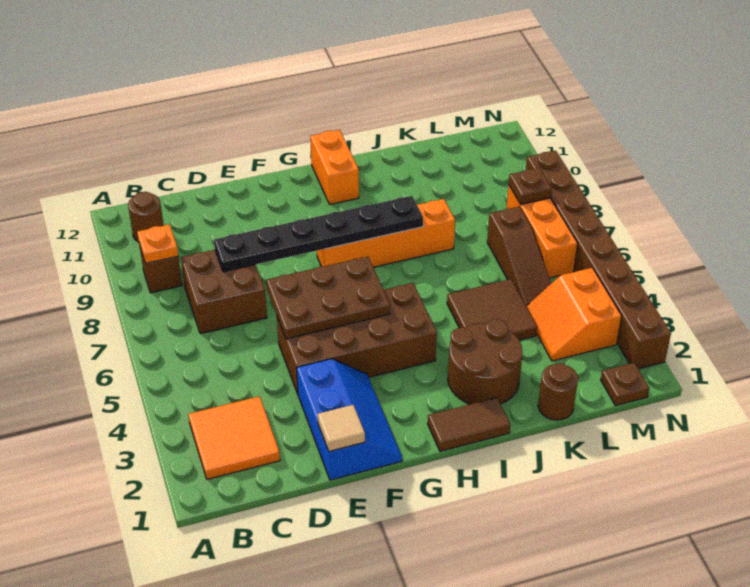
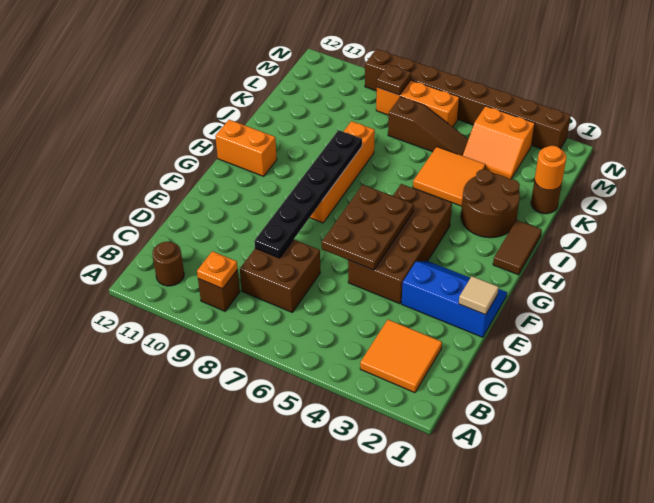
brown tile J4:K5 level 1 -> orange tile J4:K5 level 1
none -> orange round brick K1 level 2
brown plate M1 level 1 -> none

